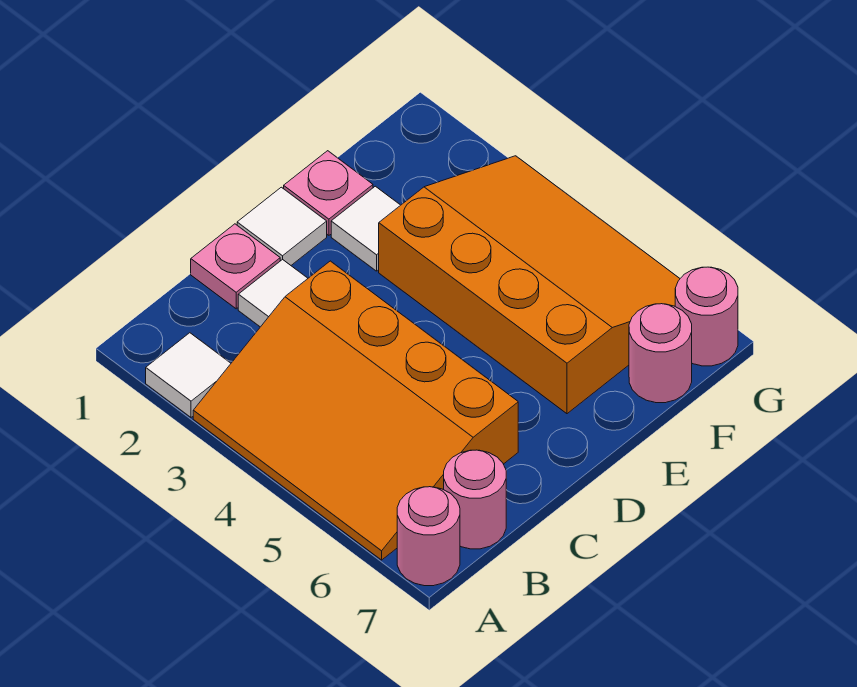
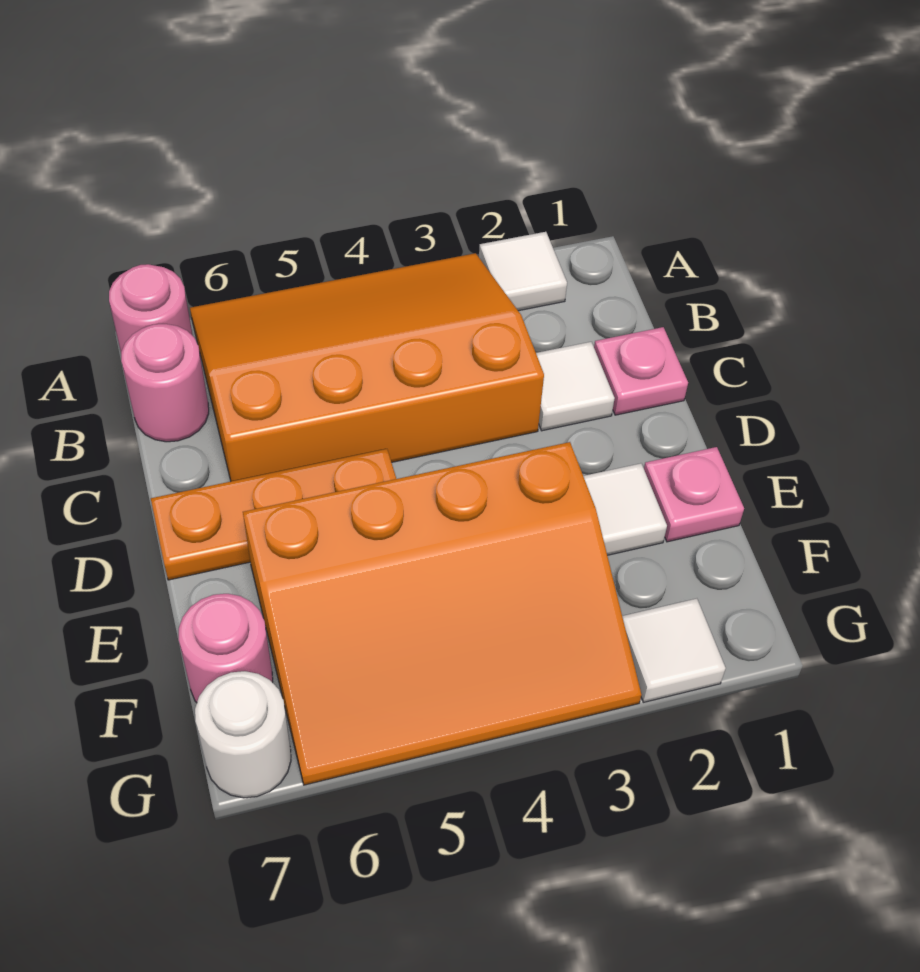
white tile D1 level 1 -> white tile G2 level 1
none -> orange plate D5:D7 level 1
pink round brick G7 level 1 -> white round brick G7 level 1

